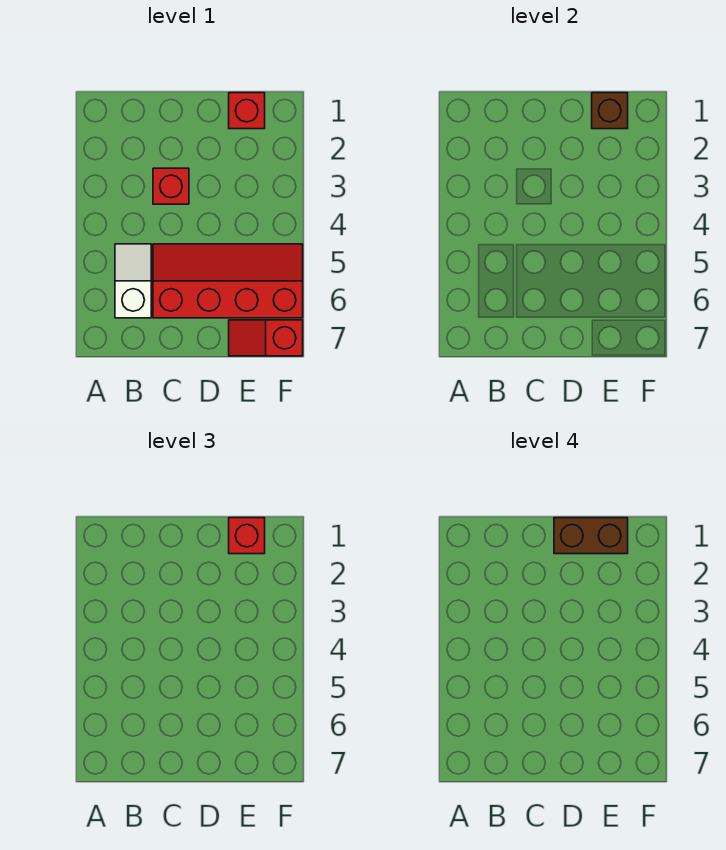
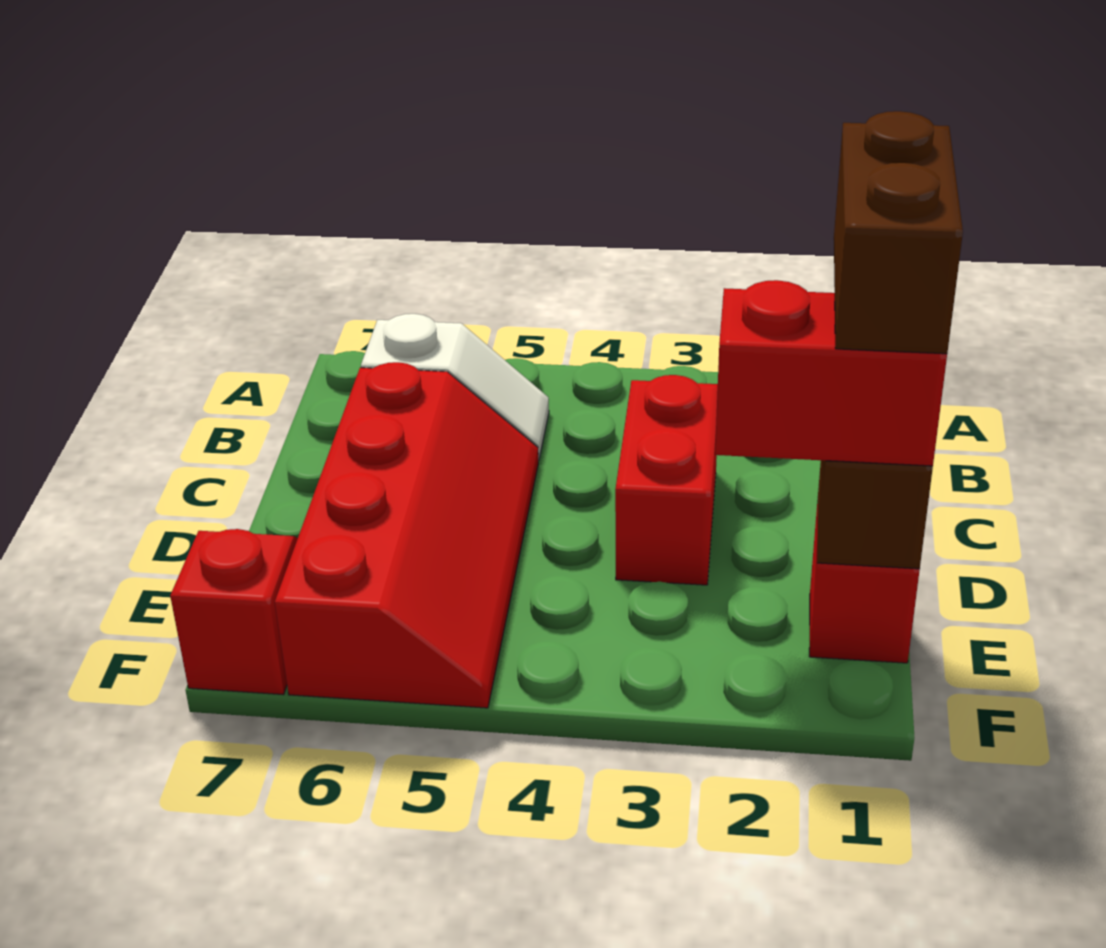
red brick C3 level 1 -> red brick C3:D3 level 1
red brick E1 level 3 -> red brick E1:E2 level 3

